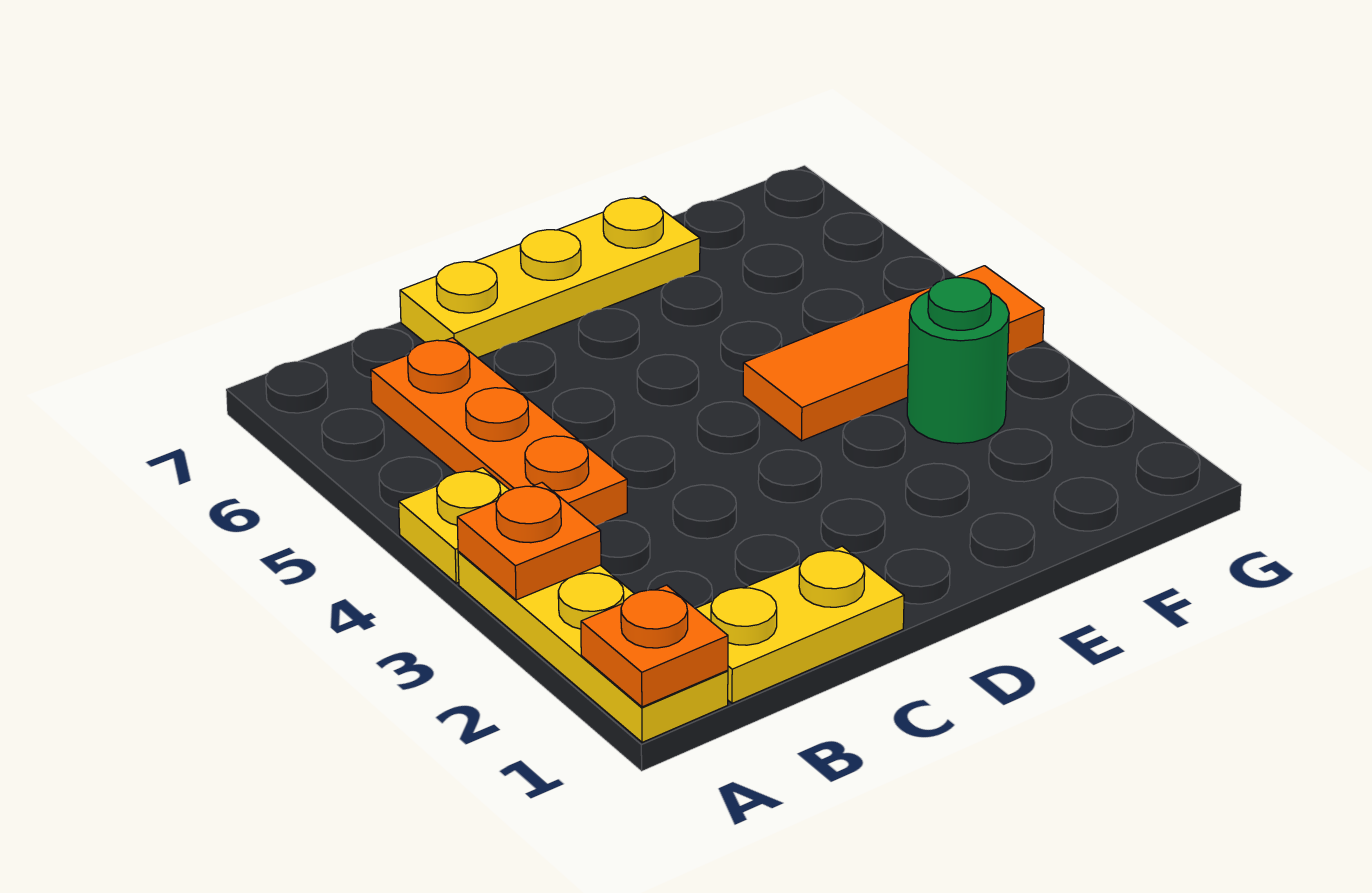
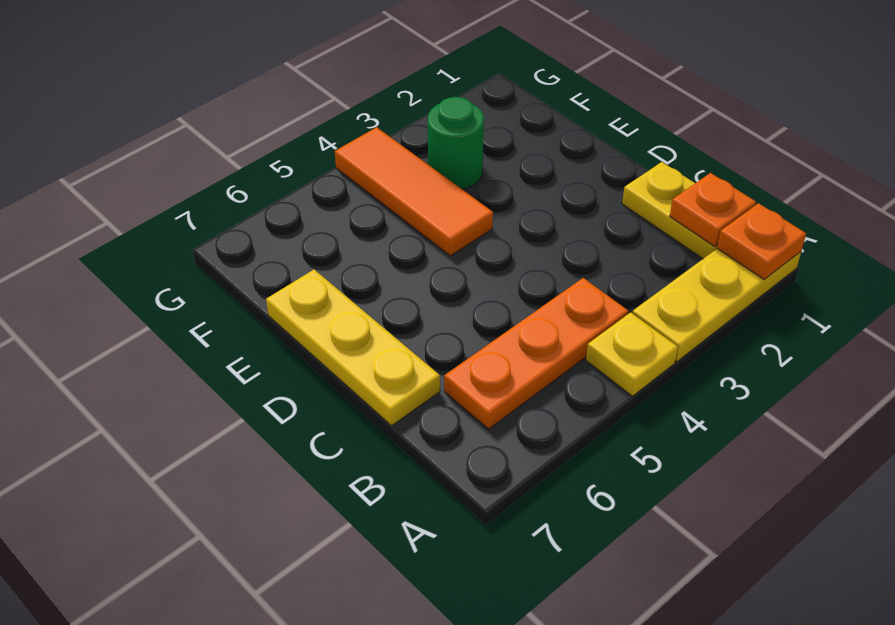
orange plate A3 level 2 -> orange plate B1 level 2

